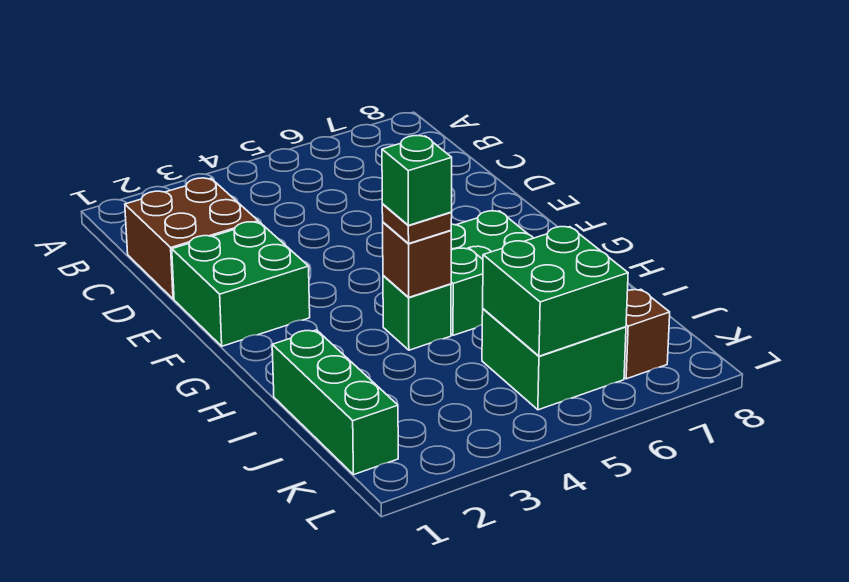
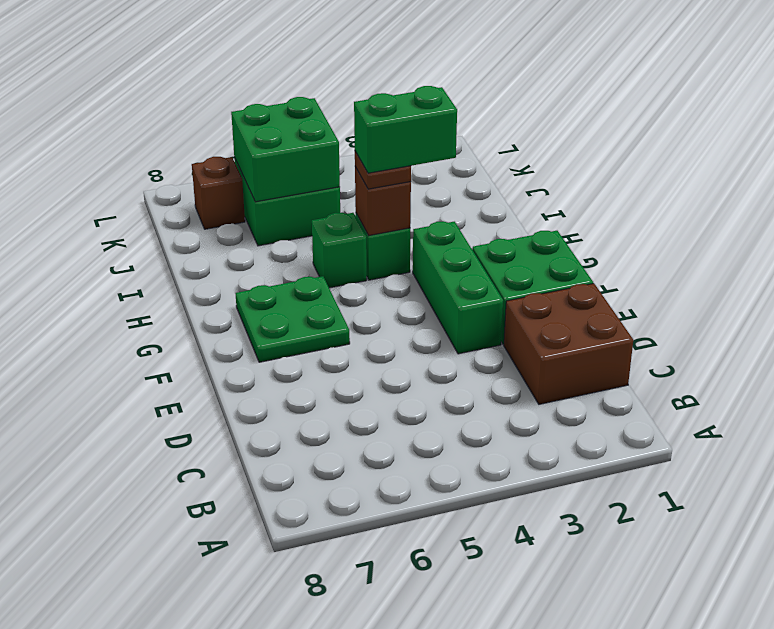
green brick H4 level 4 -> green brick H3:H4 level 4
green brick I1:K1 level 1 -> green brick E3:G3 level 1

